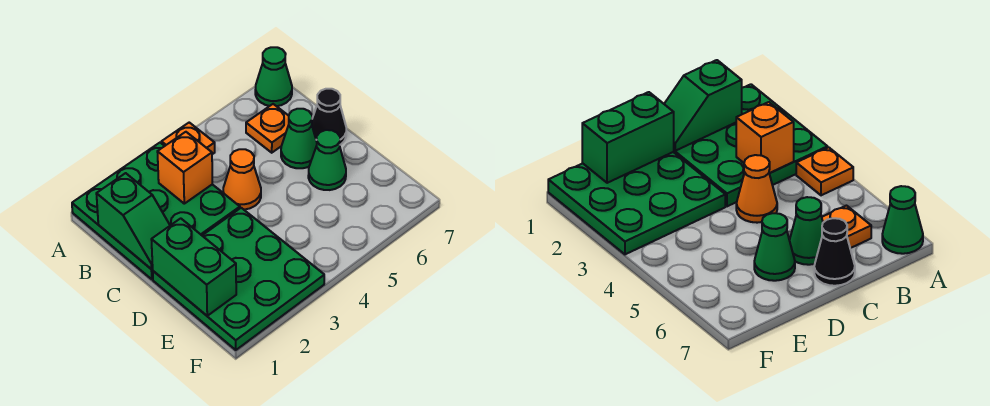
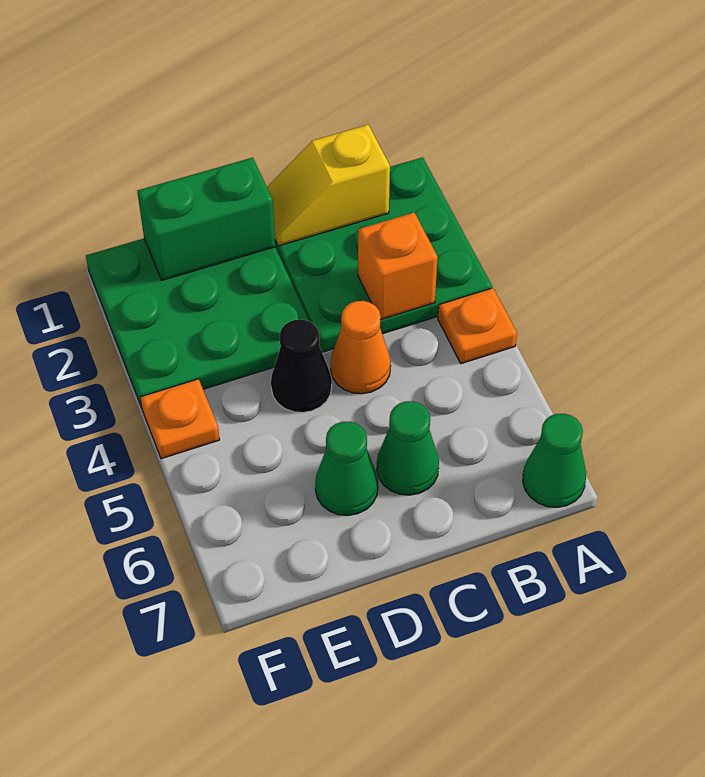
green slope B1:C1 level 2 top B -> yellow slope B1:C1 level 2 top B
orange plate B6 level 1 -> orange plate F4 level 1
black cone C7 level 1 -> black cone D4 level 1

